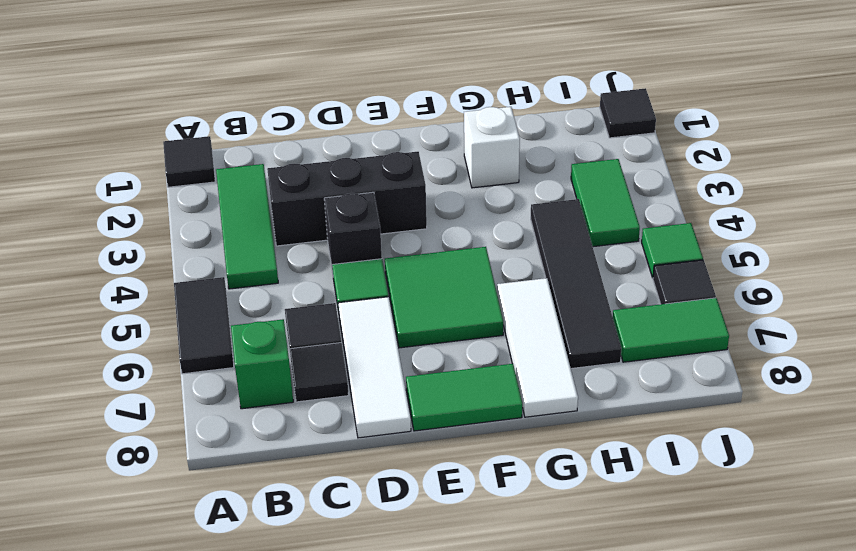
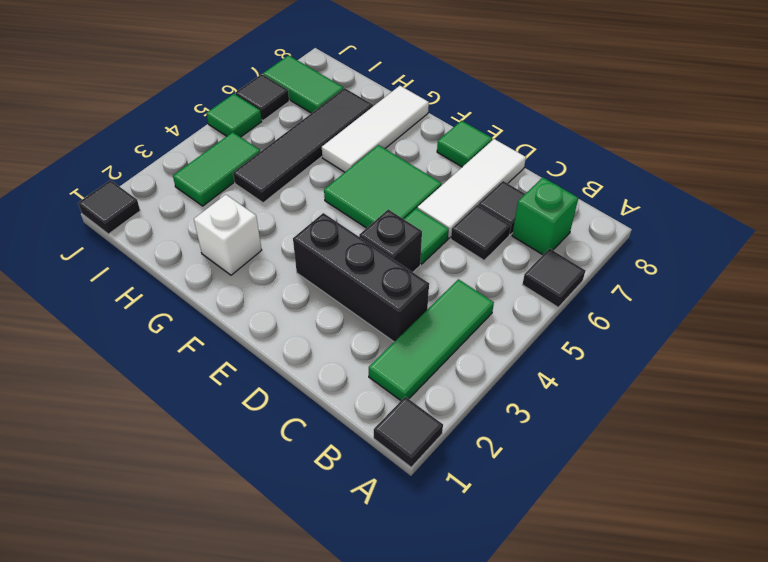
black tile A5:A6 level 1 -> black tile A6 level 1
green tile E8:F8 level 1 -> green tile E8 level 1

